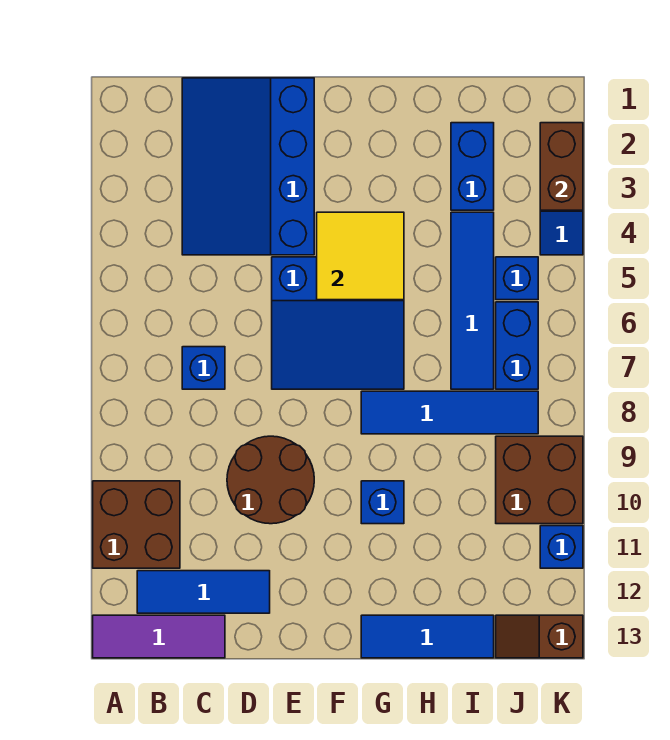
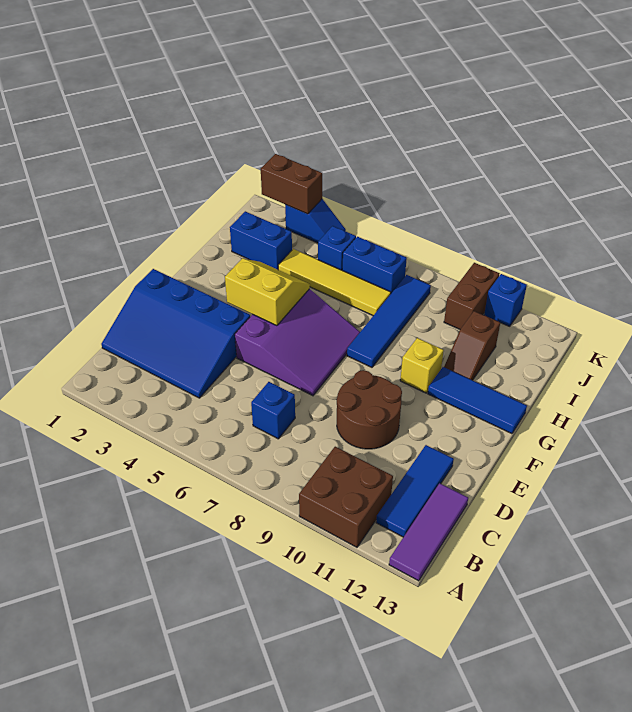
blue slope E5:G7 level 1 top 5 -> purple slope E5:G7 level 1 top 5
yellow tile F4:G5 level 2 -> yellow slope F4:G5 level 2 top F
blue brick G10 level 1 -> yellow brick G10 level 1
blue tile G13:I13 level 1 -> blue tile G11:G13 level 1
blue tile I4:I7 level 1 -> yellow tile I4:I7 level 1
brown brick J9:K10 level 1 -> brown brick J10:K10 level 1
brown slope J13:K13 level 1 top K -> brown slope H11:I11 level 1 top I

